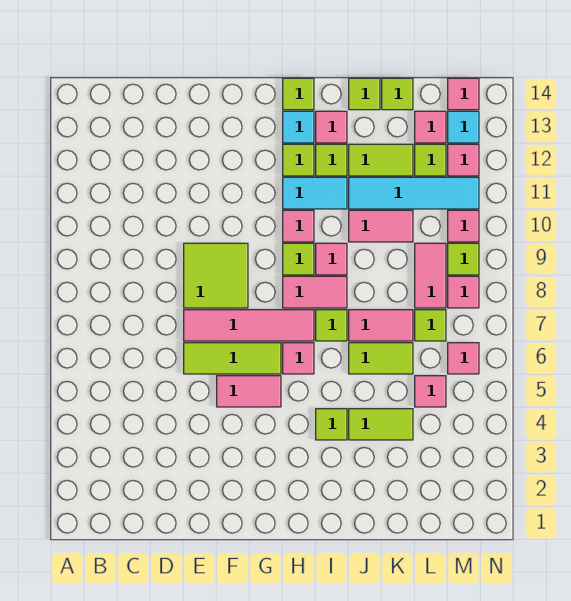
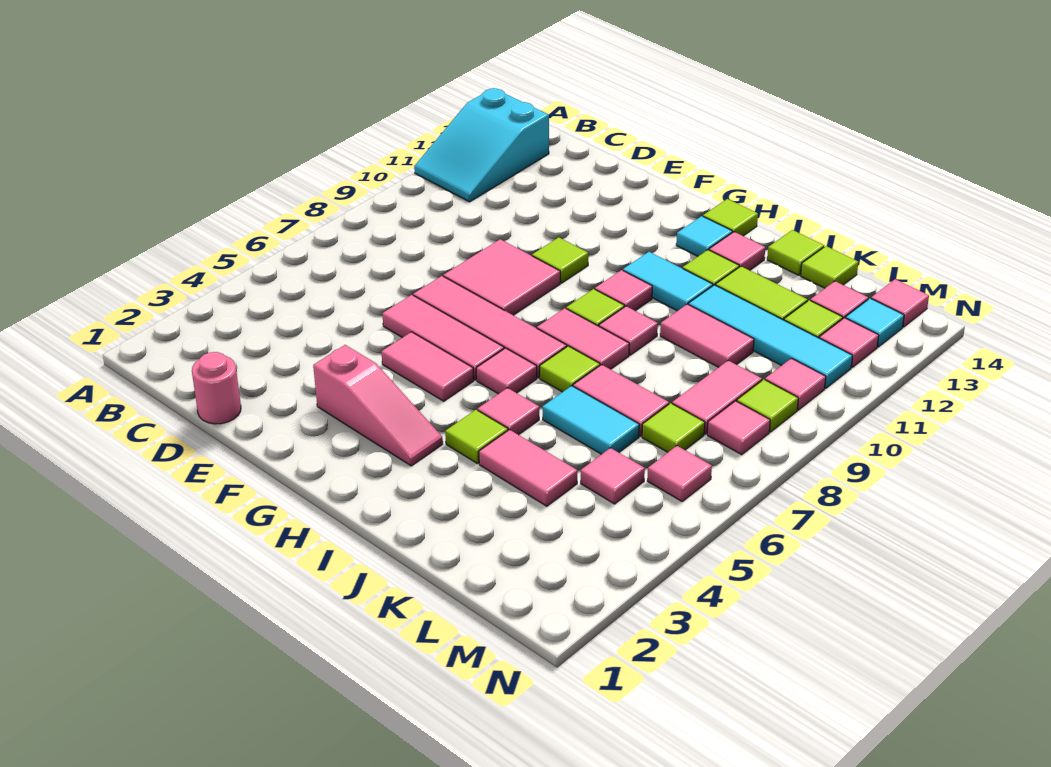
none -> cyan slope A11:B13 level 1 top 13
none -> pink round brick D1 level 1
lime tile E6:G6 level 1 -> pink tile E6:G6 level 1
lime tile E8:F9 level 1 -> pink tile E8:F9 level 1
none -> pink slope F3:H3 level 1 top F
lime tile H12 level 1 -> lime tile F10 level 1
none -> pink tile I5 level 1
lime tile J4:K4 level 1 -> pink tile J4:K4 level 1
lime tile J6:K6 level 1 -> cyan tile J6:K6 level 1

